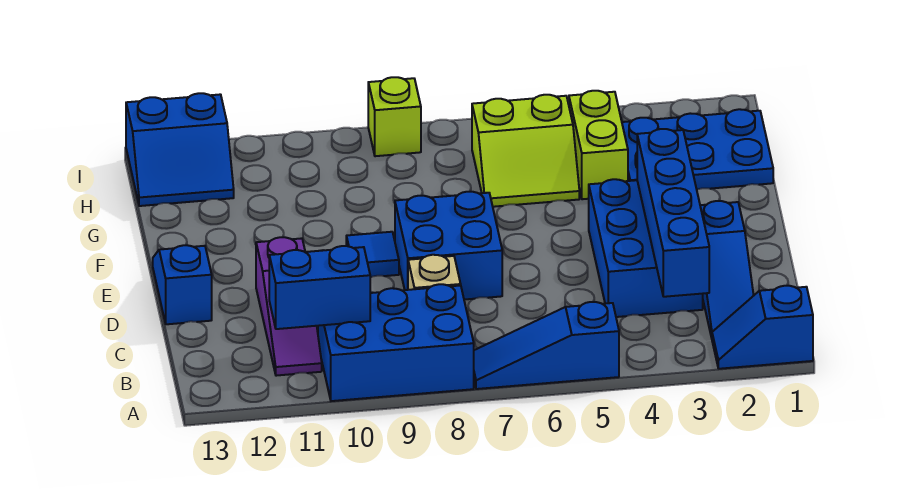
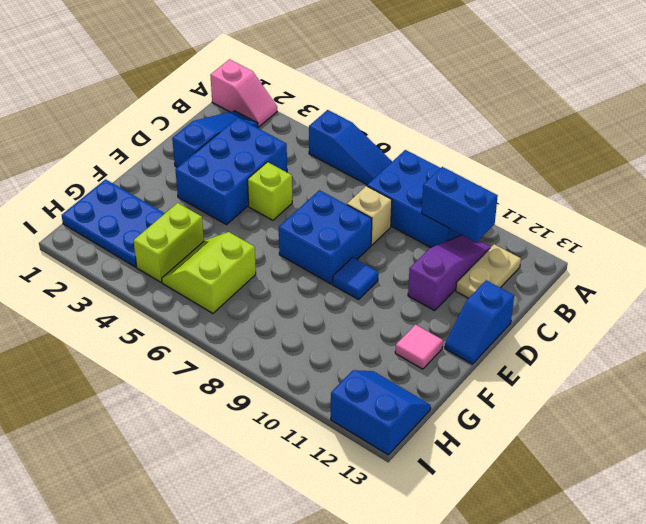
blue slope A1:A2 level 1 top 1 -> pink slope A1:A2 level 1 top 1
blue brick B3:E3 level 2 -> none
none -> tan plate B12:C12 level 1
none -> pink tile F12 level 1
lime slope G5:H6 level 1 top H -> lime slope G5:H6 level 1 top 6
lime brick I8 level 1 -> lime brick D5 level 1

